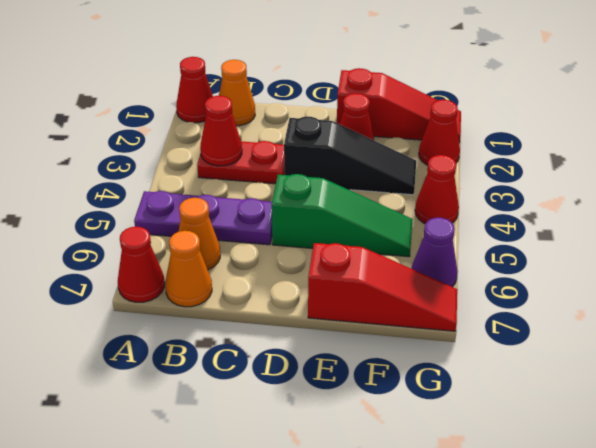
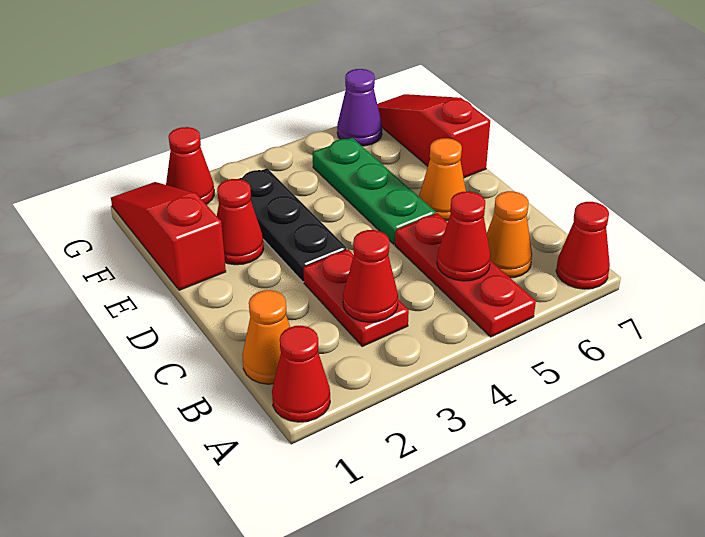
purple plate A5:C5 level 1 -> red plate A5:C5 level 1
orange cone B7 level 1 -> orange cone D6 level 1
black slope D3:F3 level 1 top D -> black plate D3:F3 level 1
green slope D5:F5 level 1 top D -> green plate D5:F5 level 1
red cone G4 level 1 -> red cone B5 level 2

